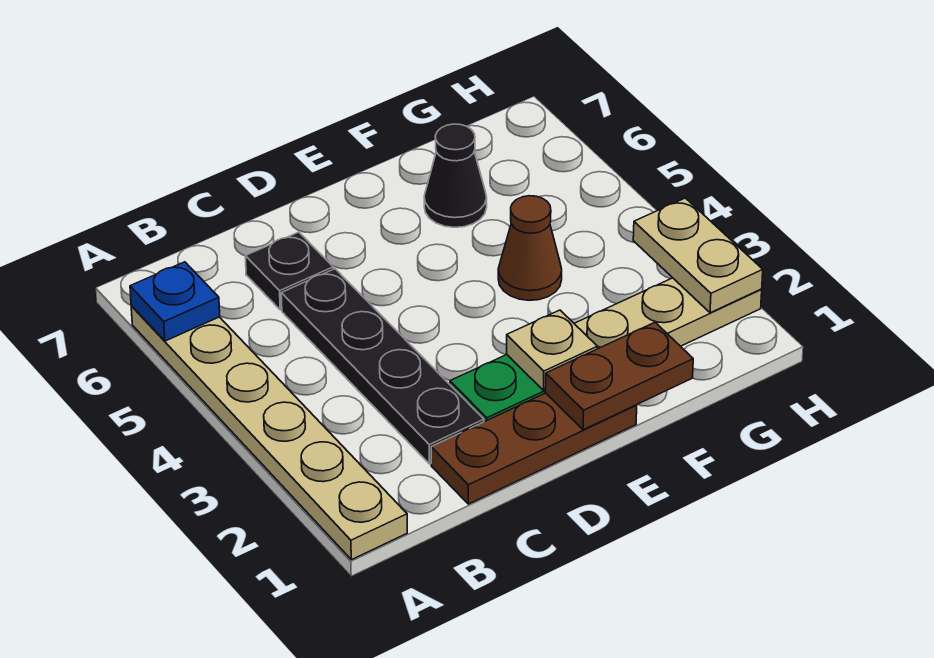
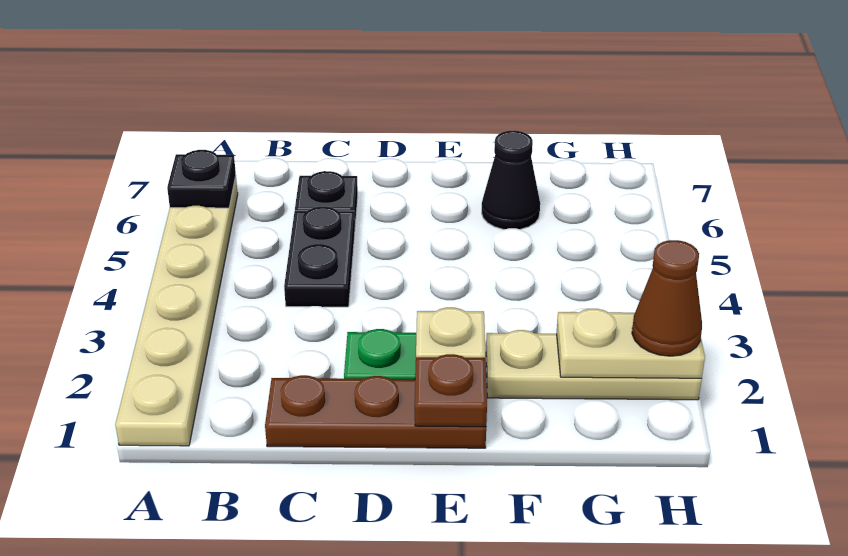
blue plate A6 level 2 -> black plate A6 level 2
black plate C2:C5 level 1 -> black plate C4:C5 level 1
brown plate E1:F1 level 2 -> brown plate E1 level 2
brown cone F4 level 1 -> brown cone H2 level 3
tan plate H2:H3 level 2 -> tan plate G2:H2 level 2

